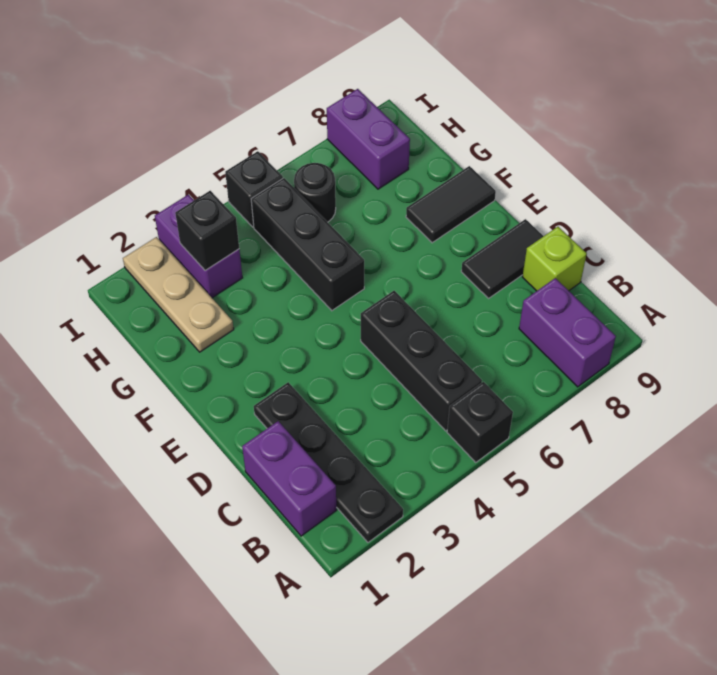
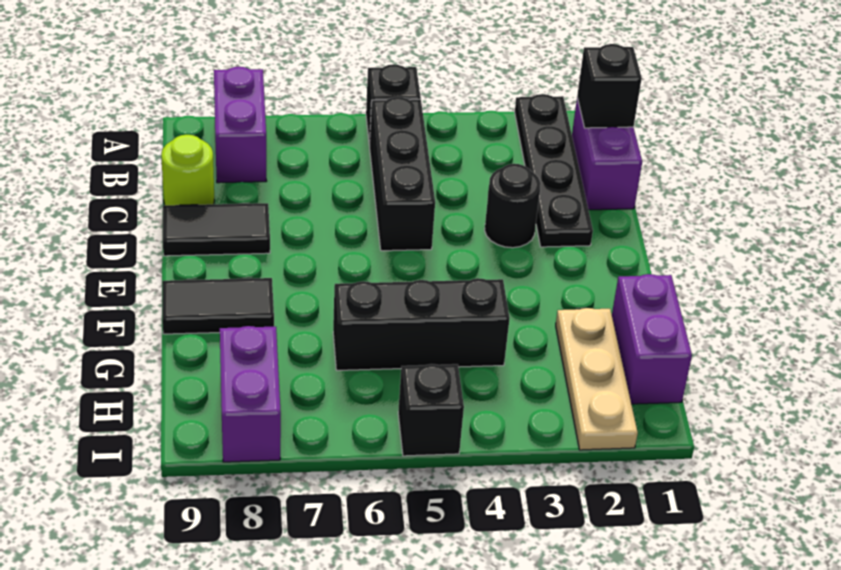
lime brick C9 level 1 -> lime round brick C9 level 1
black brick F5:H5 level 1 -> black brick G4:G6 level 1
purple brick H3:I3 level 1 -> purple brick G1:H1 level 1
black brick H3 level 2 -> black brick B1 level 2
black round brick H6 level 1 -> black round brick D3 level 1

